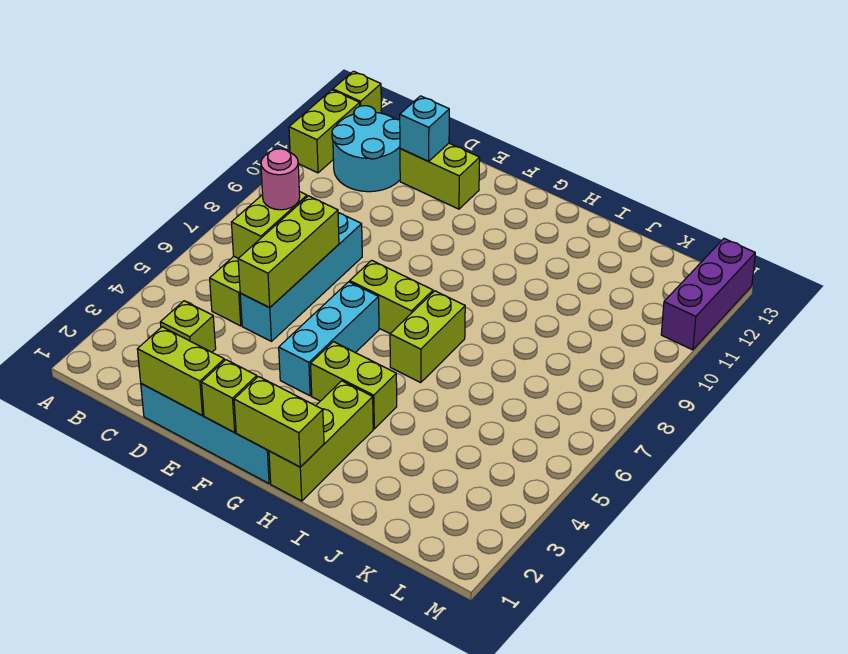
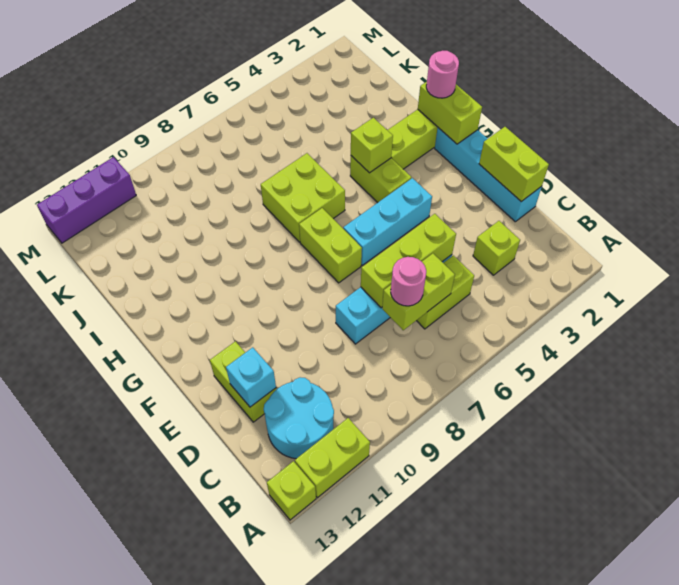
lime brick F1 level 2 -> lime brick H4 level 2
none -> pink round brick H1 level 3
lime brick H6:H7 level 1 -> lime brick H6:I7 level 1

